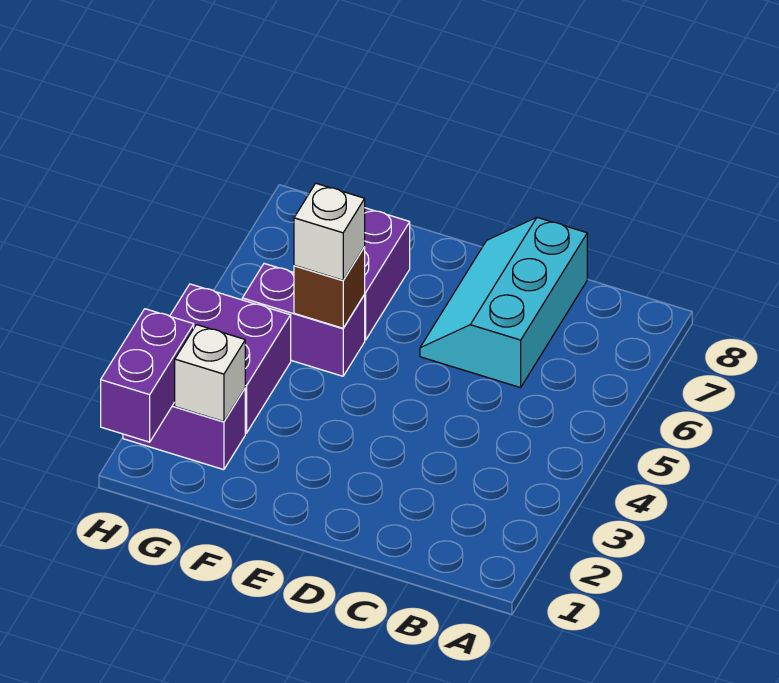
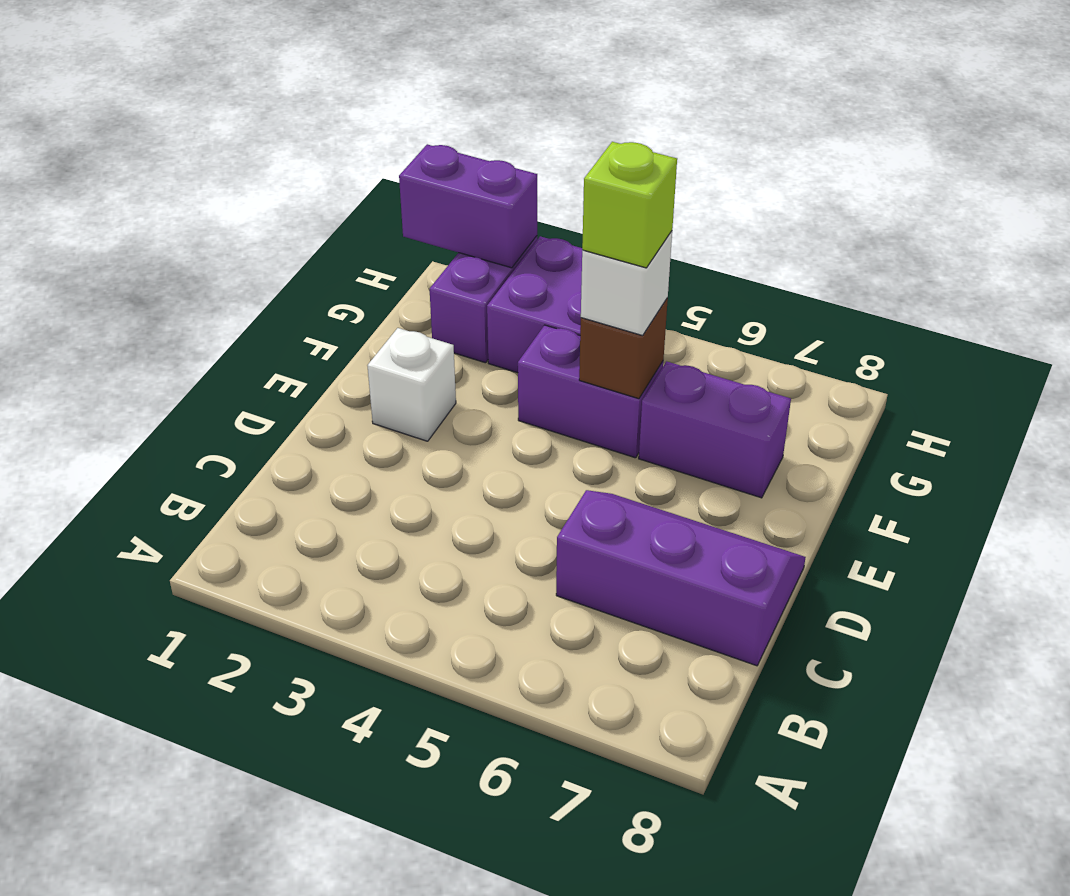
cyan slope C6:D8 level 1 top C -> purple slope C6:D8 level 1 top C
purple brick F5:G5 level 1 -> purple brick F4:F5 level 1
none -> lime brick F5 level 4
white brick G2 level 2 -> white brick E2 level 1

